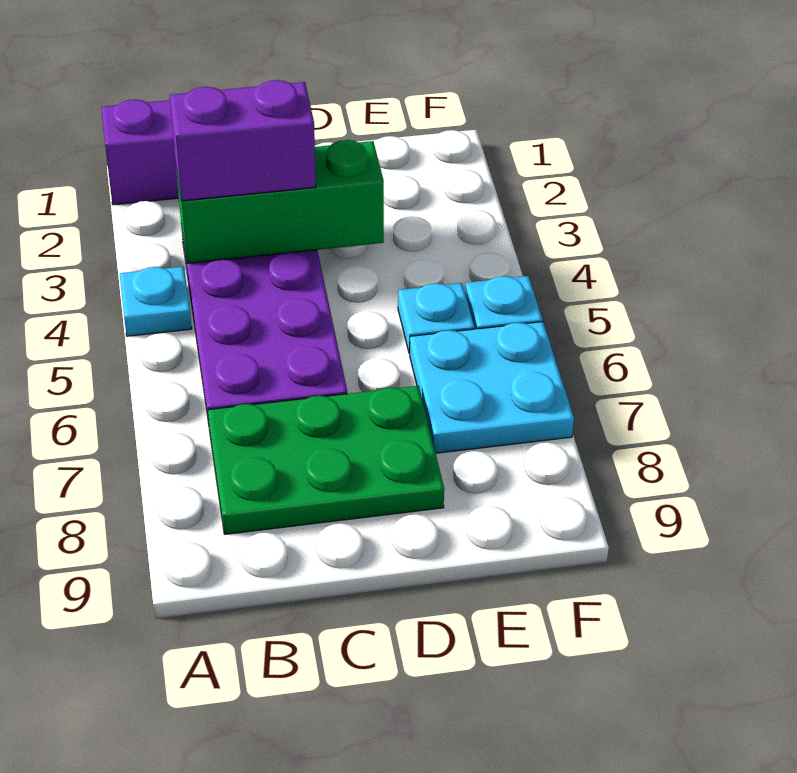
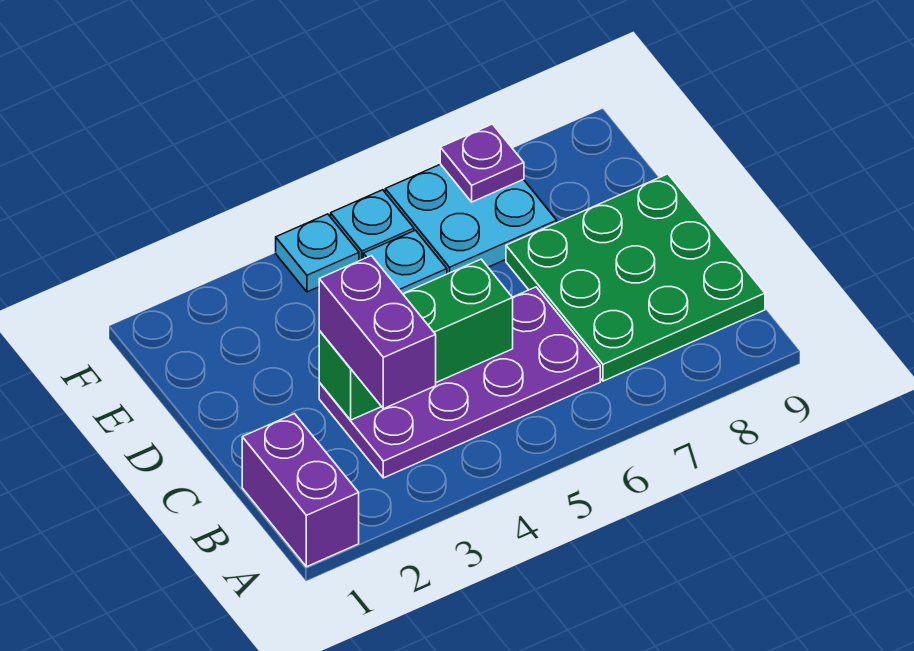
cyan plate A4 level 1 -> cyan plate F4 level 1
green brick B3:D3 level 2 -> green brick C3:C5 level 2
green plate B7:D8 level 1 -> green plate B7:D9 level 1
none -> purple plate F7 level 2

